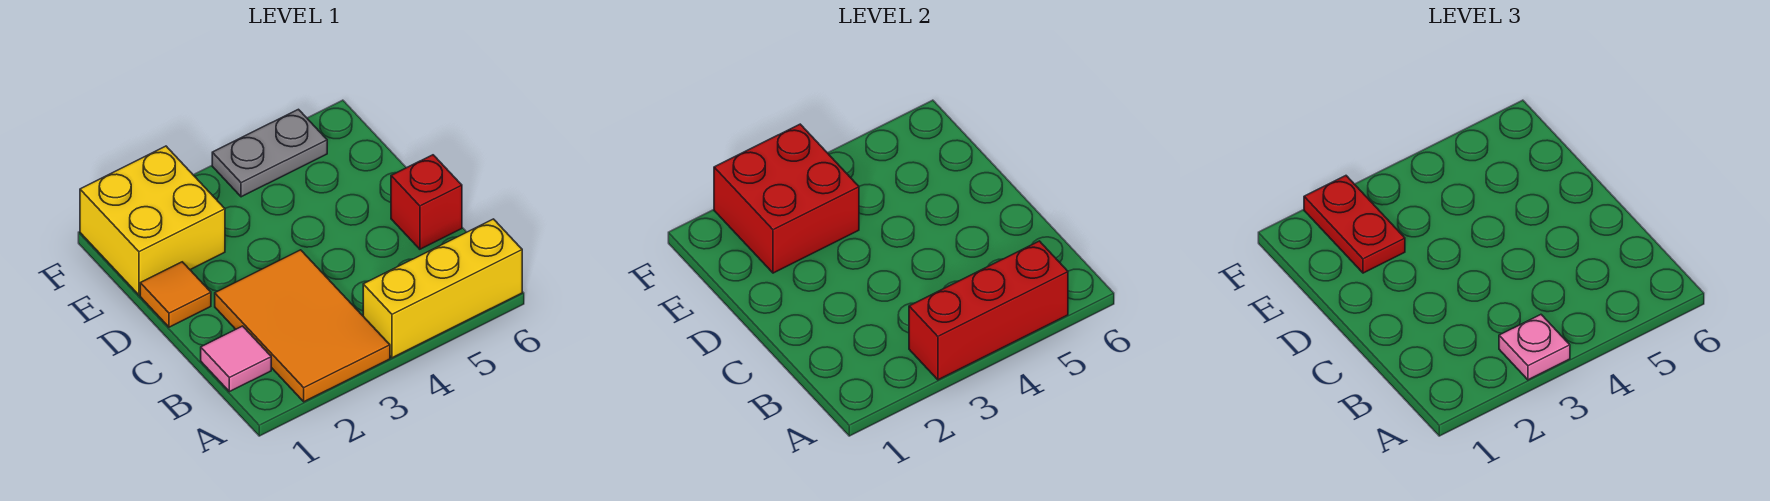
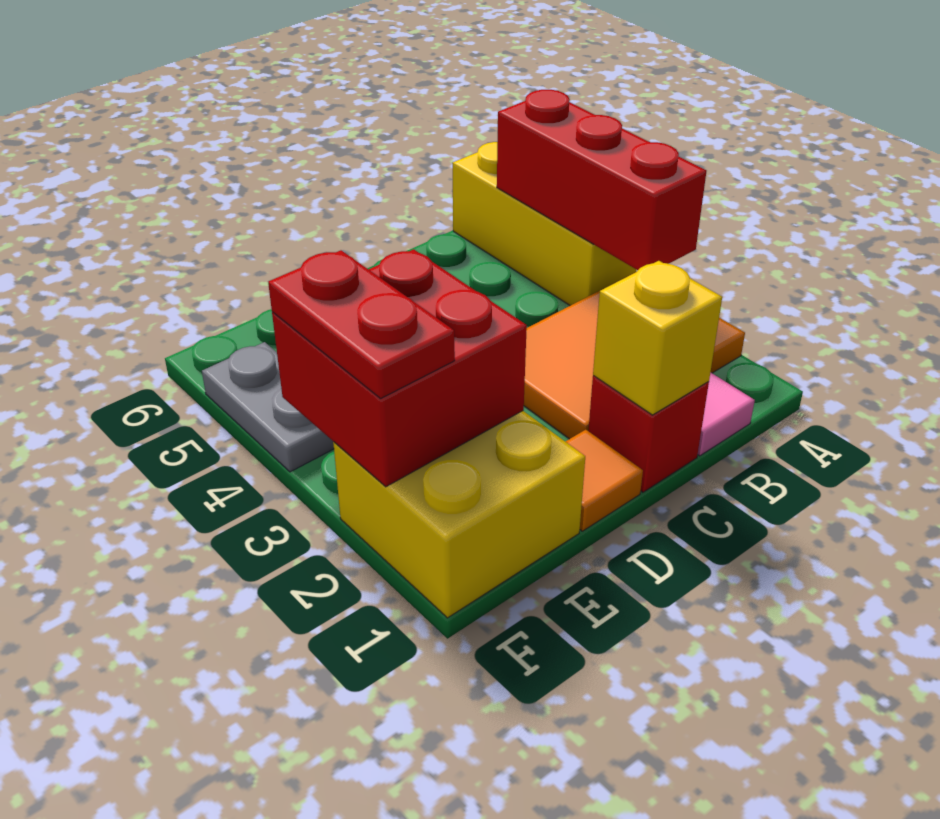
pink plate A3 level 3 -> none
none -> yellow brick C1 level 2
red brick C6 level 1 -> red brick C1 level 1
red plate E2:F2 level 3 -> red plate F2:F3 level 3

